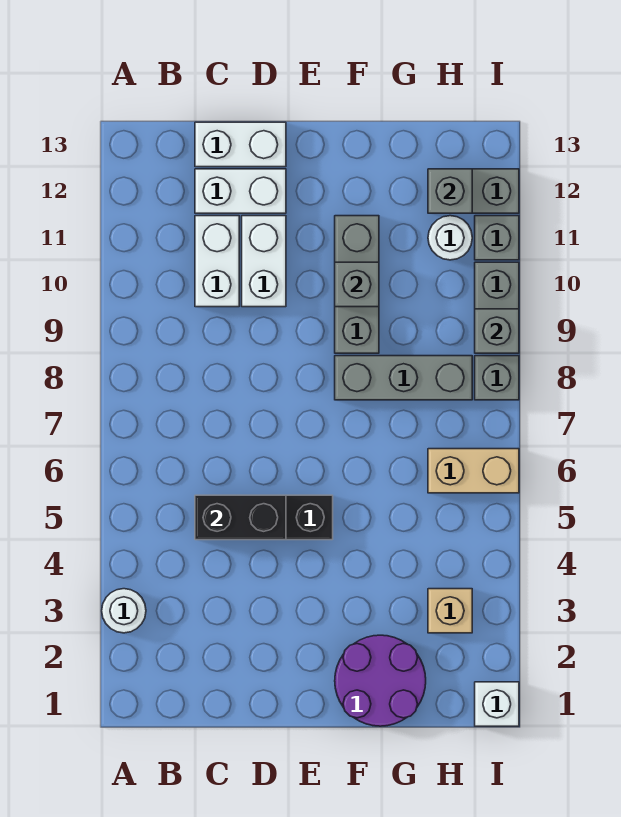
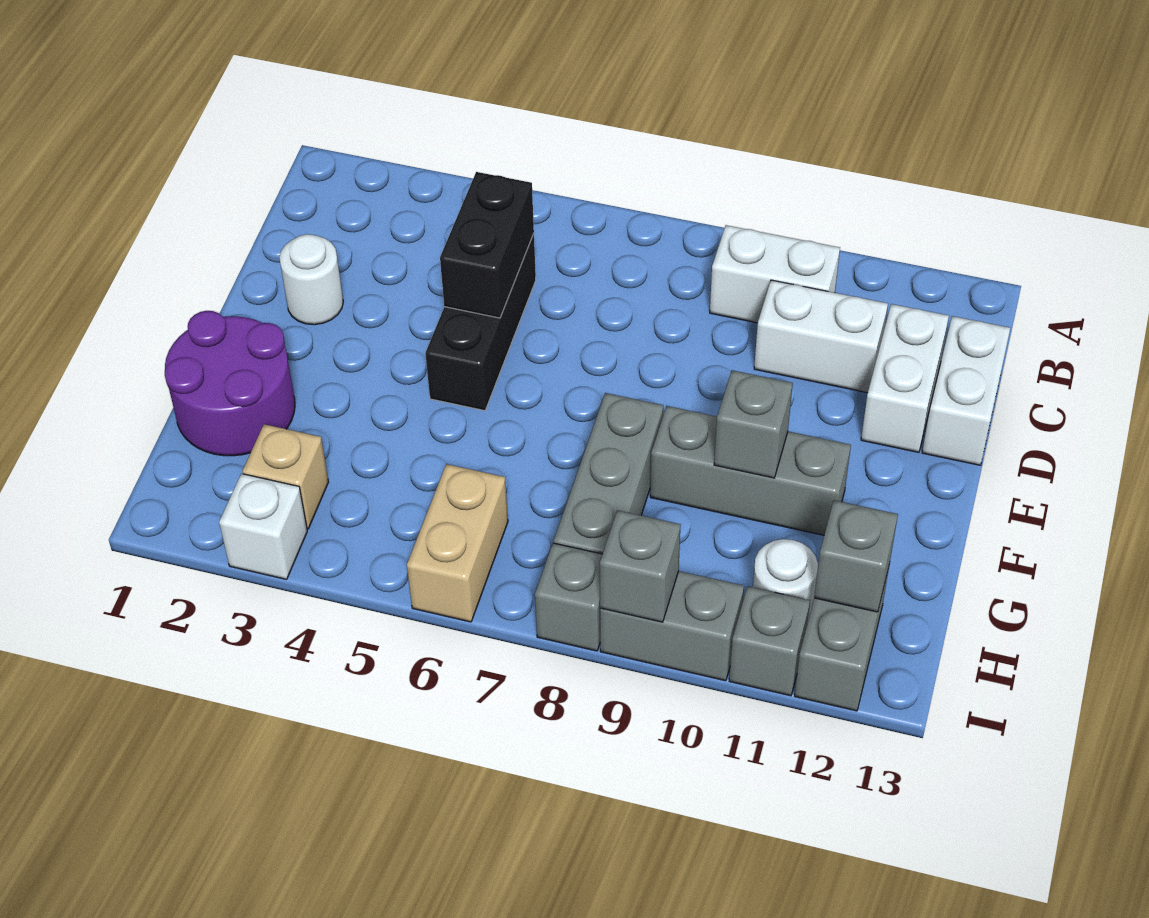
white round brick A3 level 1 -> white round brick D2 level 1
white brick D10:D11 level 1 -> white brick B9:B10 level 1
white brick I1 level 1 -> white brick I3 level 1

